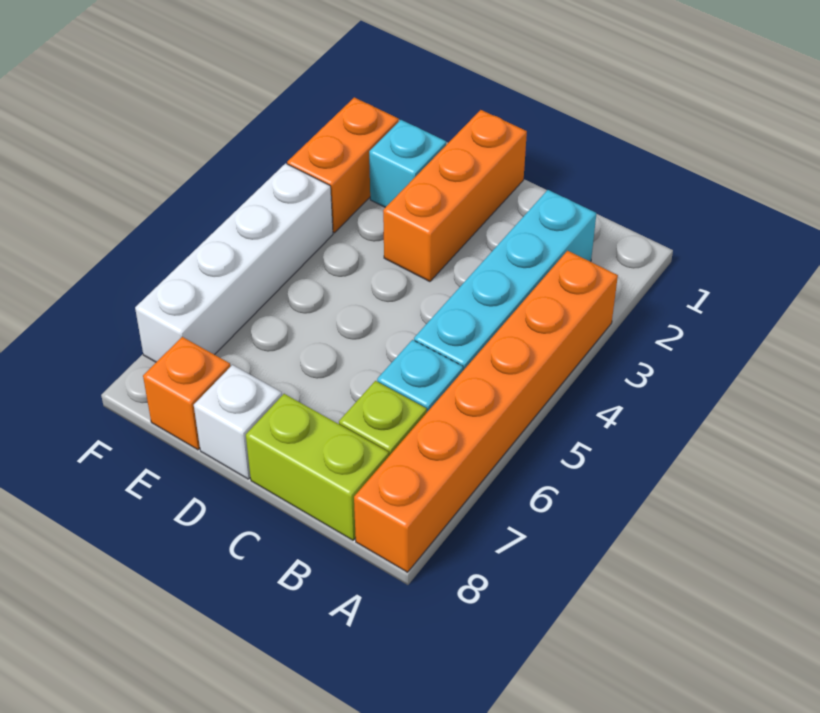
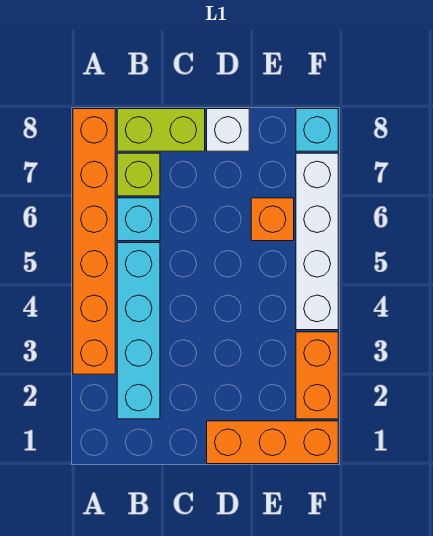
orange brick D1:D3 level 1 -> orange brick D1:F1 level 1
cyan brick E2 level 1 -> cyan brick F8 level 1
orange brick E8 level 1 -> orange brick E6 level 1

